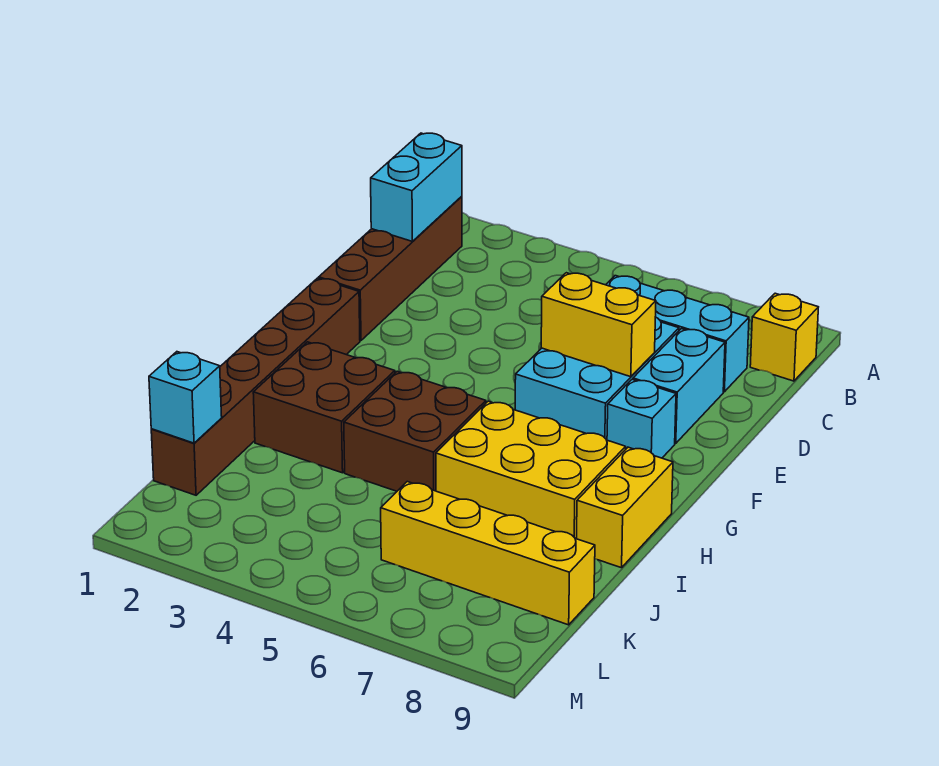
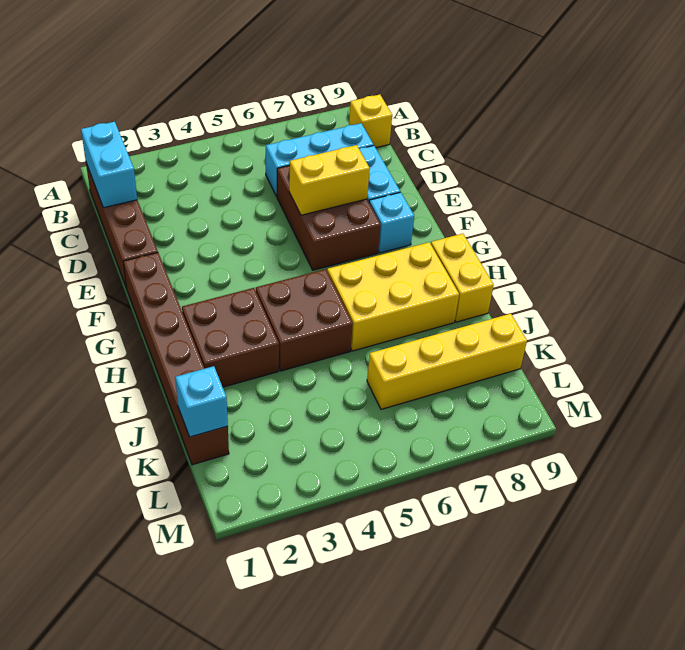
cyan brick D6:F7 level 1 -> brown brick D6:F7 level 1

